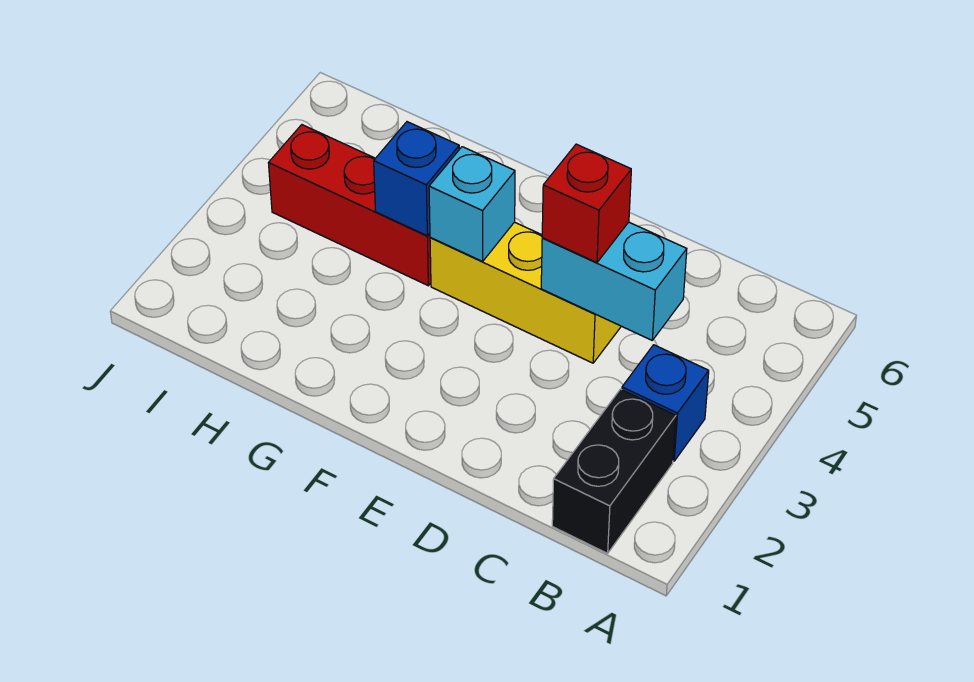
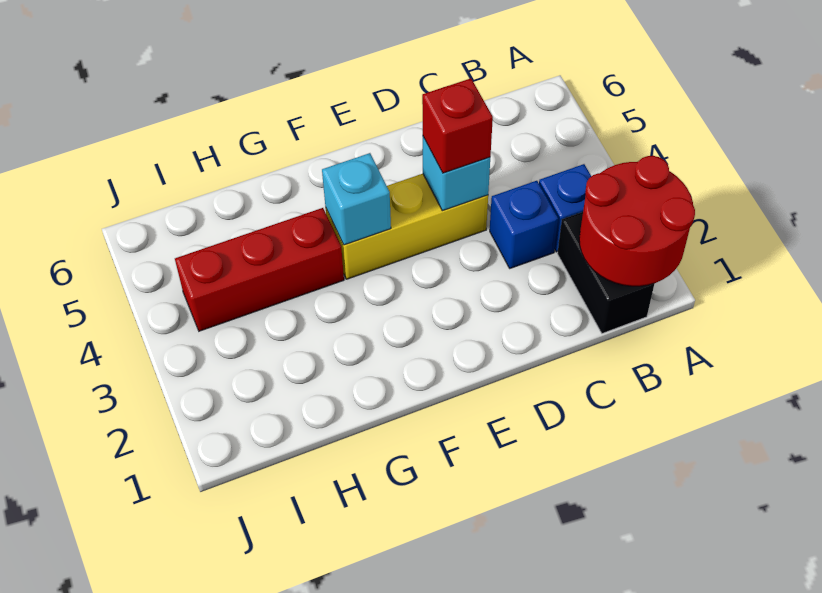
none -> red round brick A1:B2 level 2
cyan brick C4:D4 level 2 -> cyan brick D4 level 2
blue brick G4 level 2 -> blue brick C3 level 1

